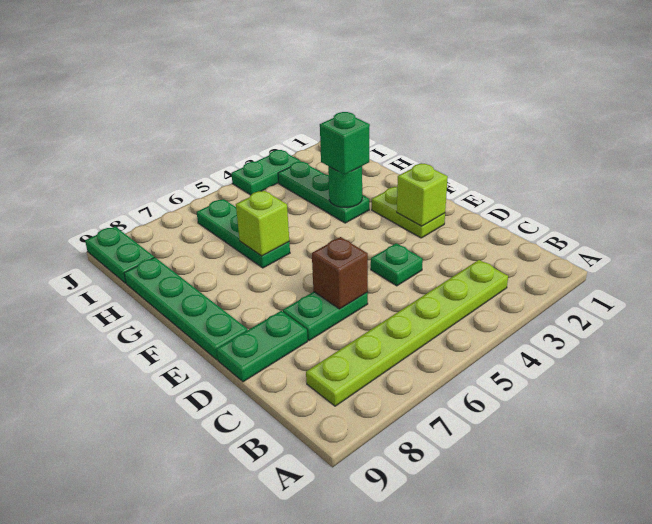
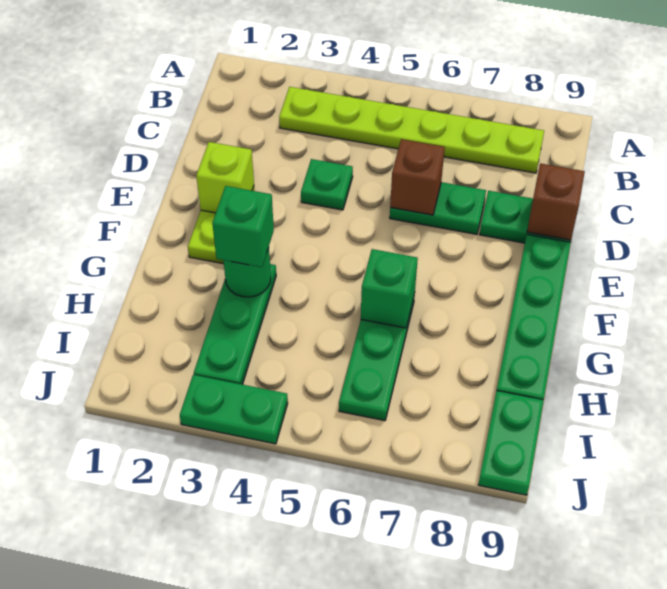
none -> brown brick D9 level 2
lime brick G6 level 2 -> green brick G6 level 2

